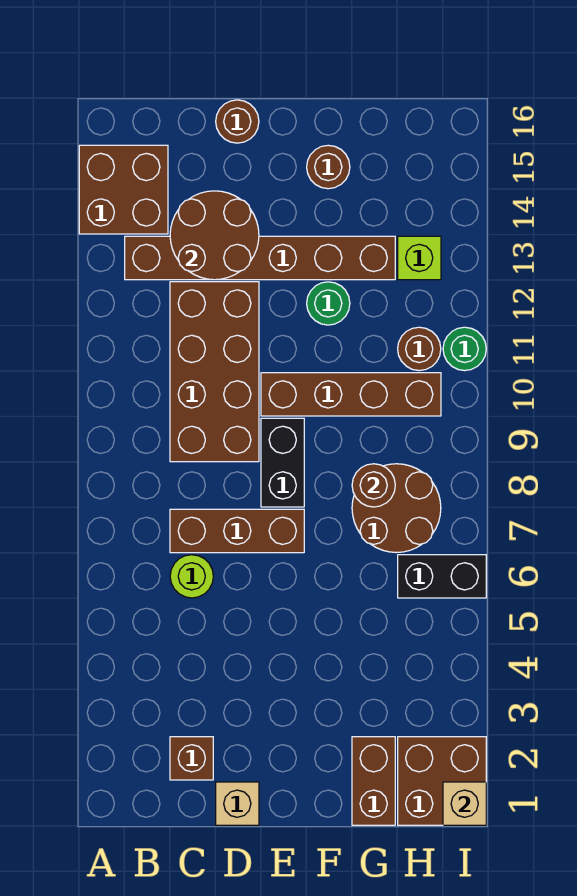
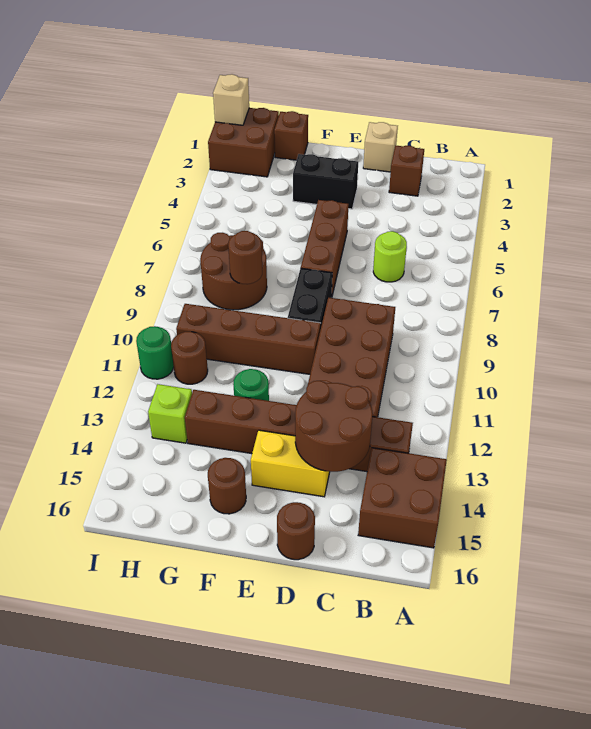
brown brick C7:E7 level 1 -> brown brick E5:E7 level 1
none -> yellow brick D14:E14 level 1
brown brick G1:G2 level 1 -> brown brick G1 level 1
black brick H6:I6 level 1 -> black brick E3:F3 level 1

